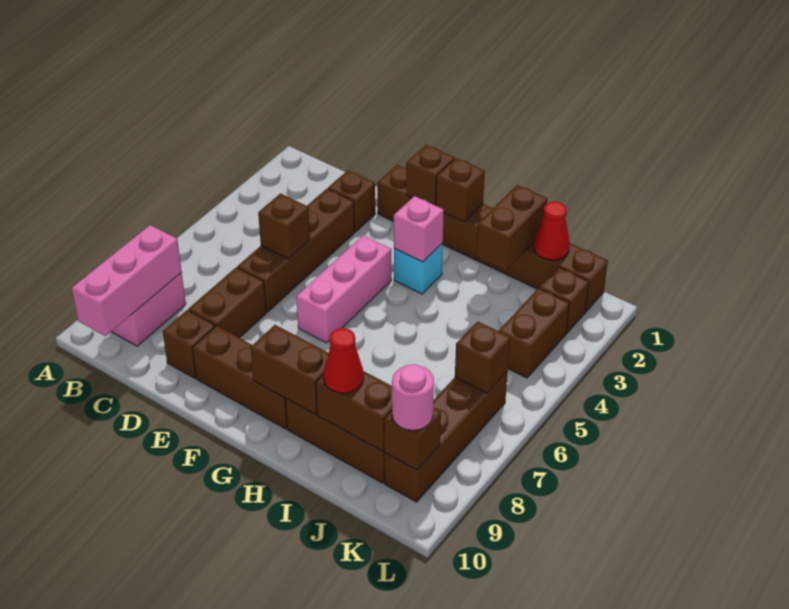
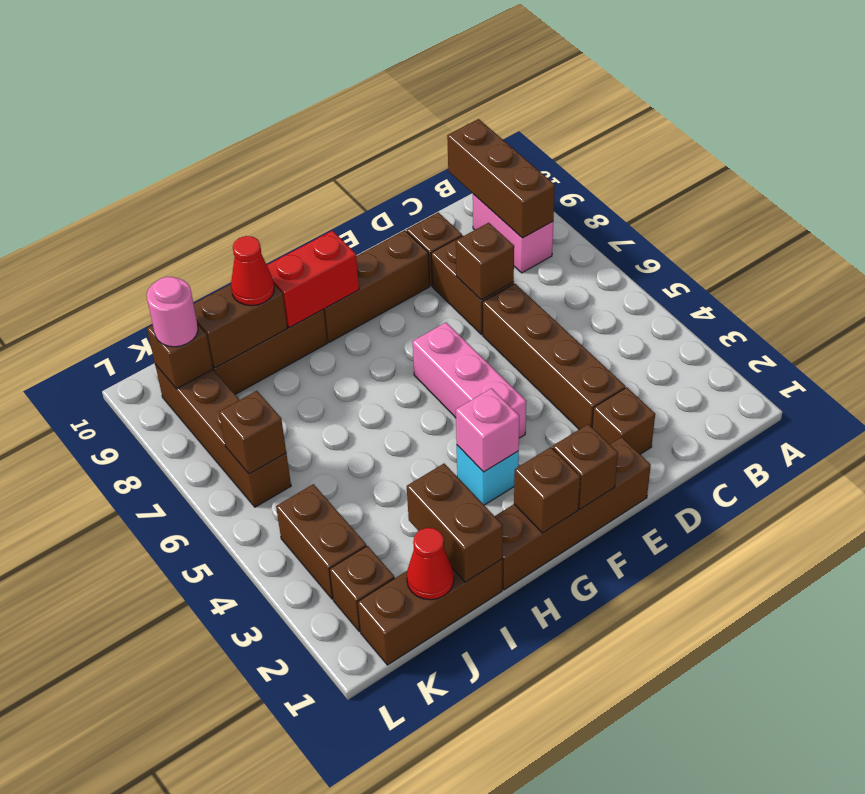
pink brick B8:B10 level 2 -> brown brick B8:B10 level 2
brown brick D5 level 2 -> brown brick D7 level 2
brown brick G9:H9 level 2 -> red brick G9:H9 level 2

